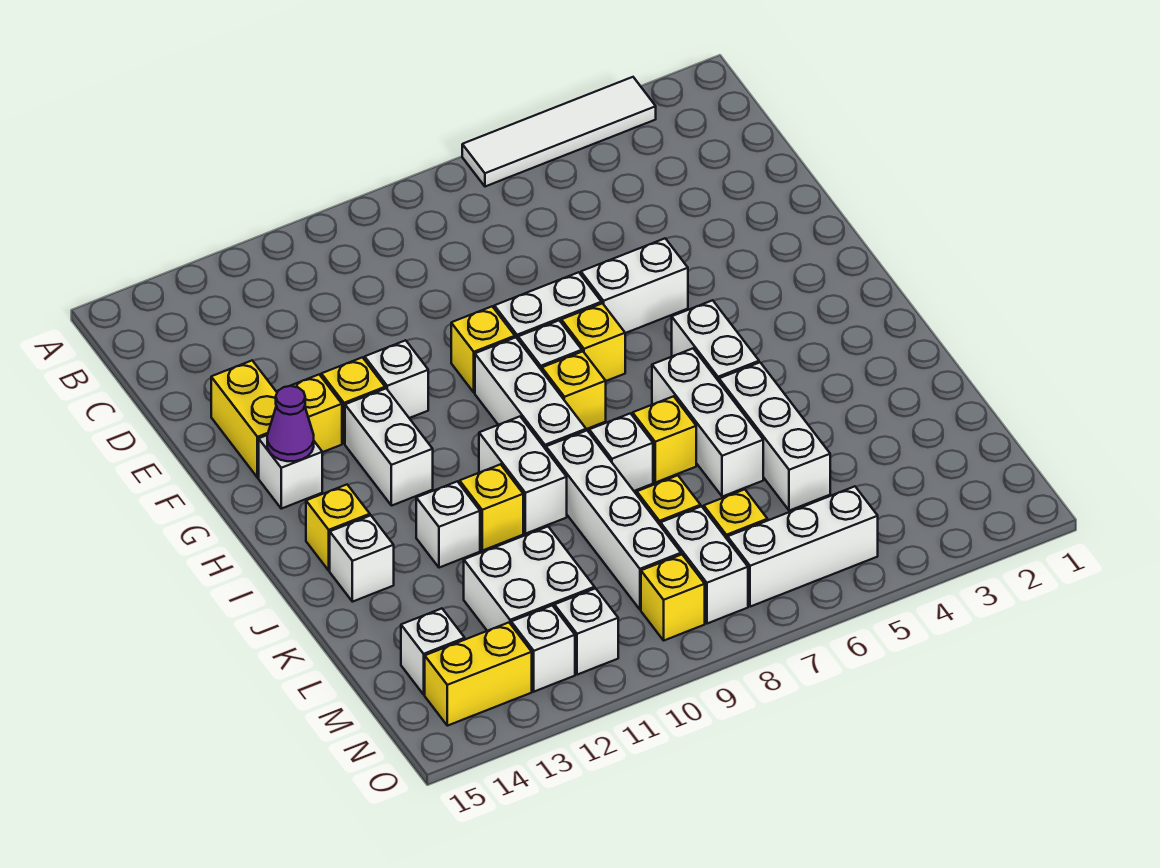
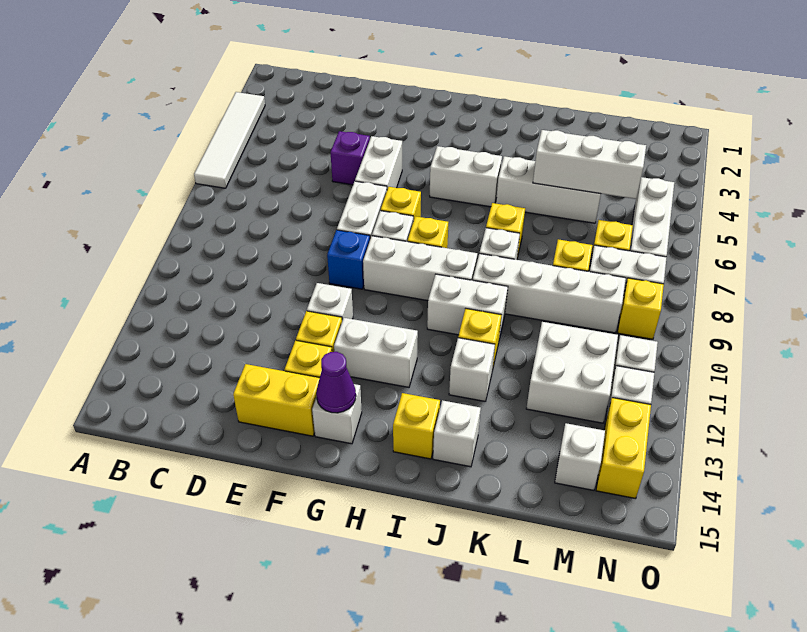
none -> purple brick E5 level 1
yellow brick F9 level 1 -> blue brick F9 level 1
white brick I6:K6 level 1 -> white brick K5:M5 level 2

